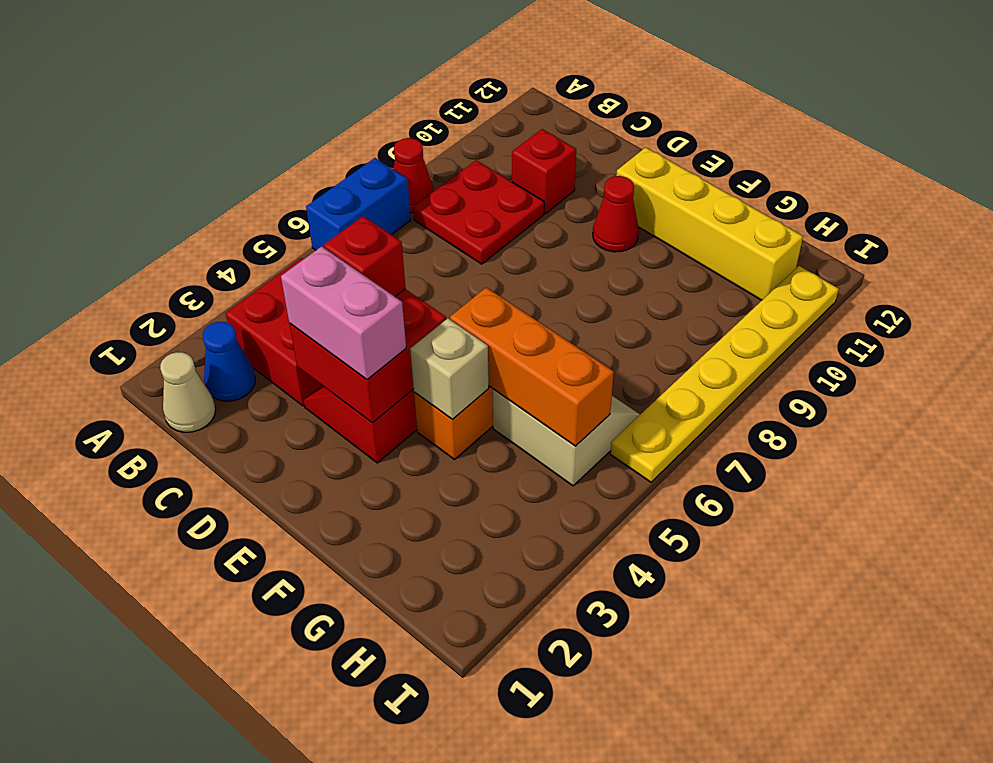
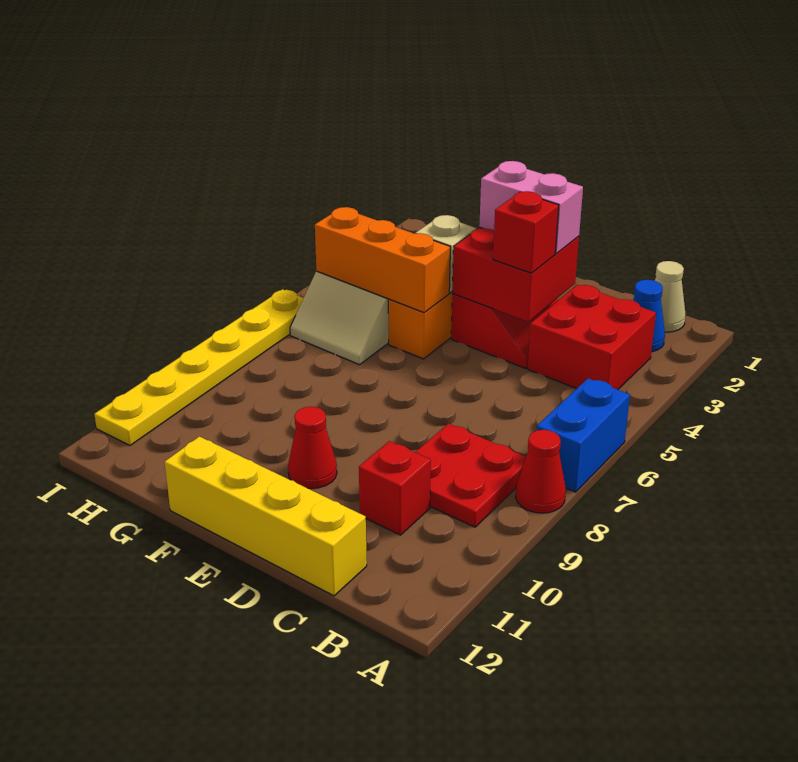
yellow brick E11:H11 level 1 -> yellow brick C12:F12 level 1

